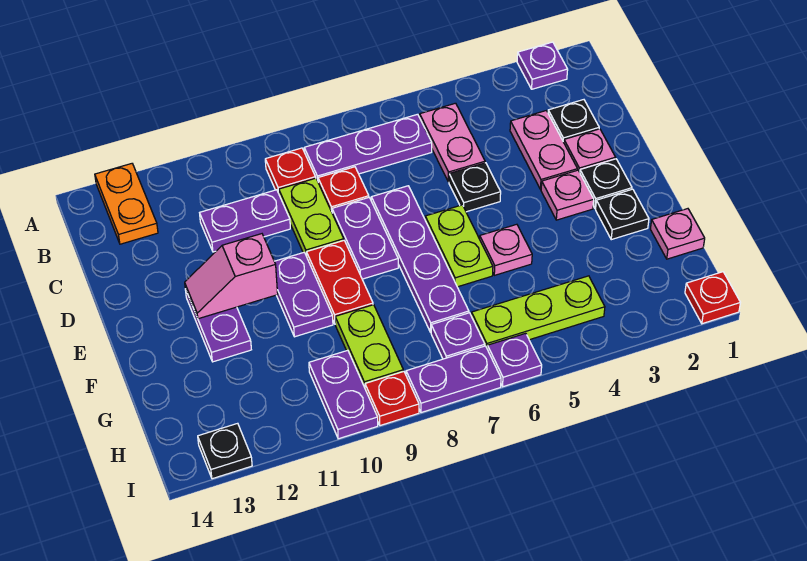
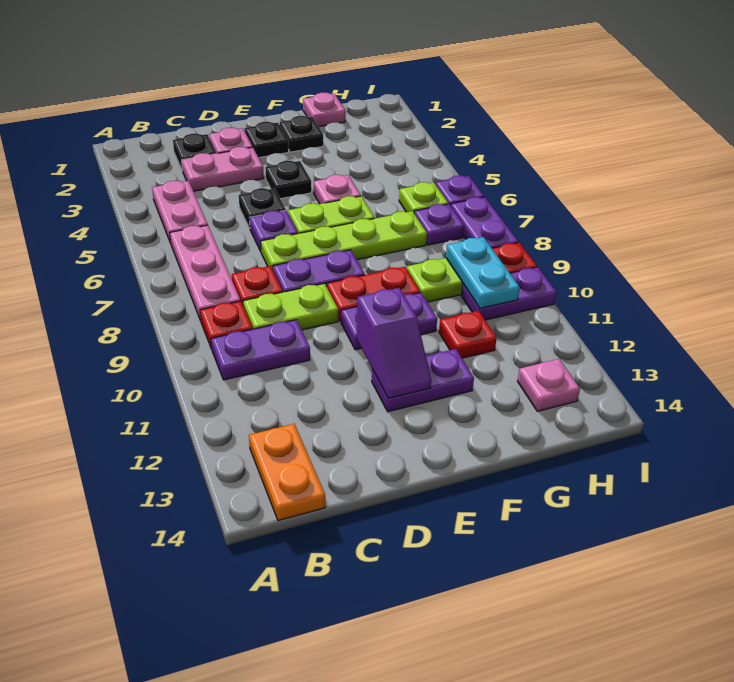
purple plate A2 level 1 -> purple plate D6 level 1
orange plate A13:B13 level 1 -> orange plate B13:B14 level 1
pink plate B5:C5 level 1 -> pink plate B4:B5 level 1
purple plate B6:B8 level 1 -> pink plate B6:B8 level 1
purple plate C10:C11 level 1 -> purple plate B10:C10 level 1
purple plate D7:G7 level 1 -> lime plate D7:G7 level 1
pink plate E3 level 1 -> pink plate H13 level 1
pink slope E11:E12 level 2 top 11 -> purple slope E11:E12 level 2 top 11
lime plate H4:H6 level 1 -> lime plate H6 level 1
none -> cyan plate H9:H10 level 2
red plate I1 level 1 -> red plate G11 level 1
black plate I13 level 1 -> black plate E4 level 1

